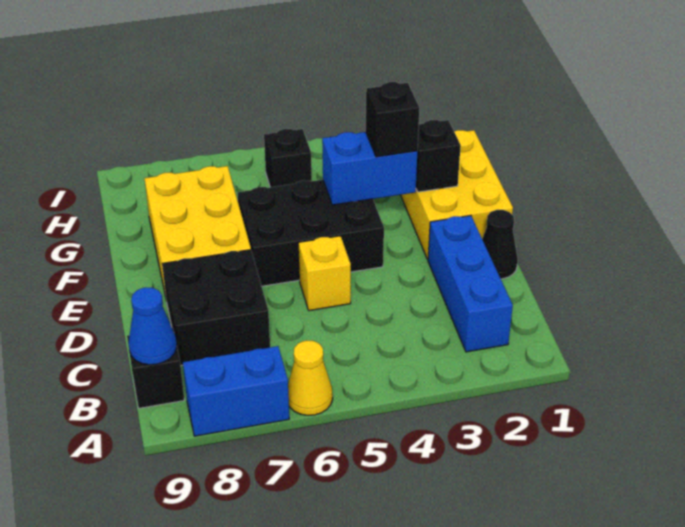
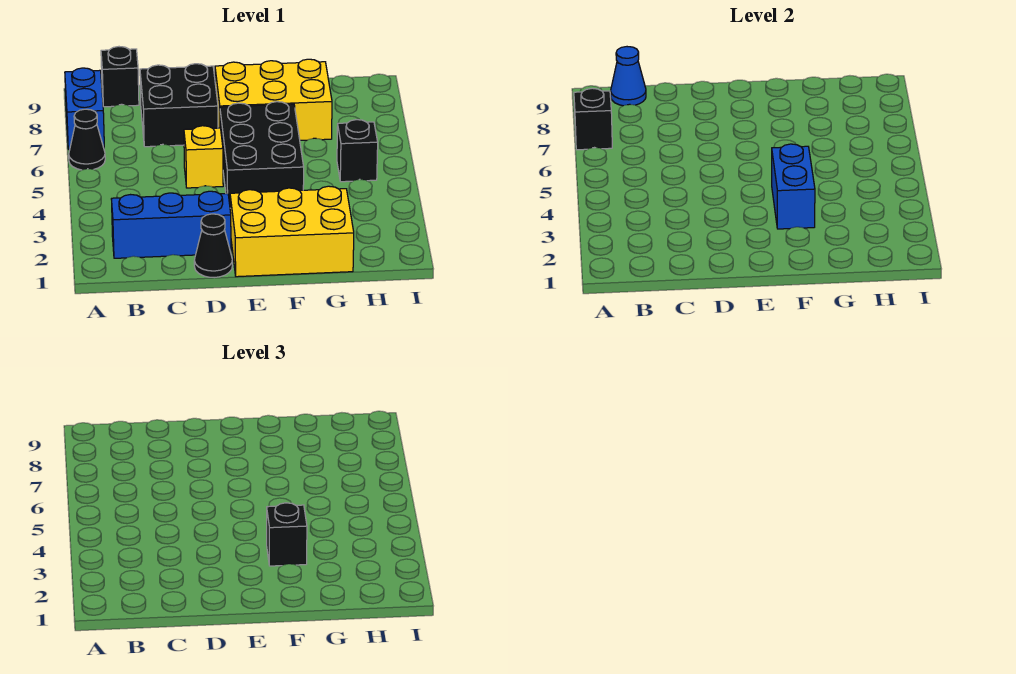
yellow cone A6 level 1 -> black cone A6 level 1
black brick F2 level 2 -> black brick A7 level 2

